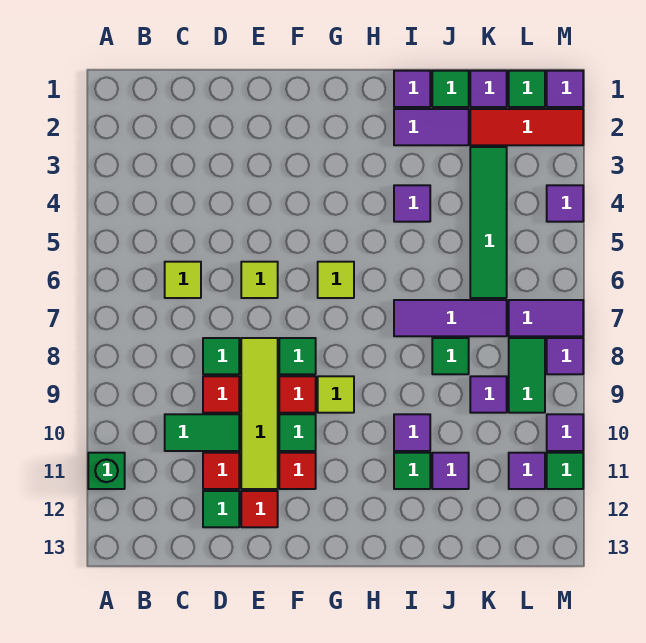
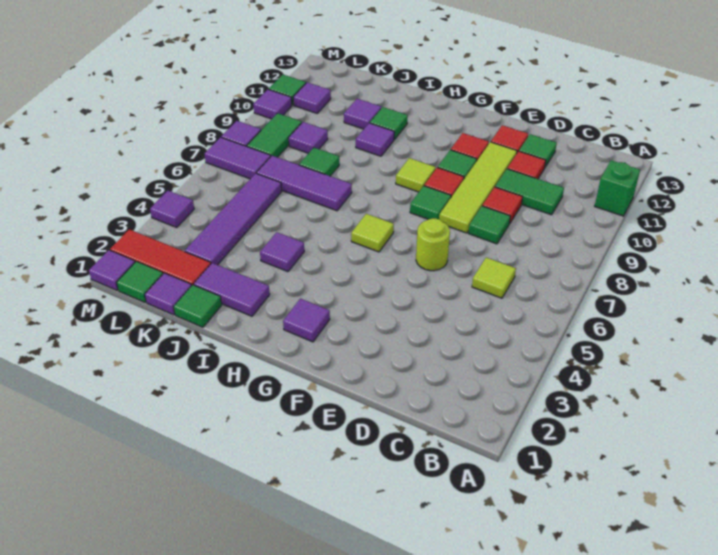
lime tile E6 level 1 -> lime round brick E6 level 1
purple tile I1 level 1 -> purple tile G2 level 1
green tile K3:K6 level 1 -> purple tile K3:K6 level 1

